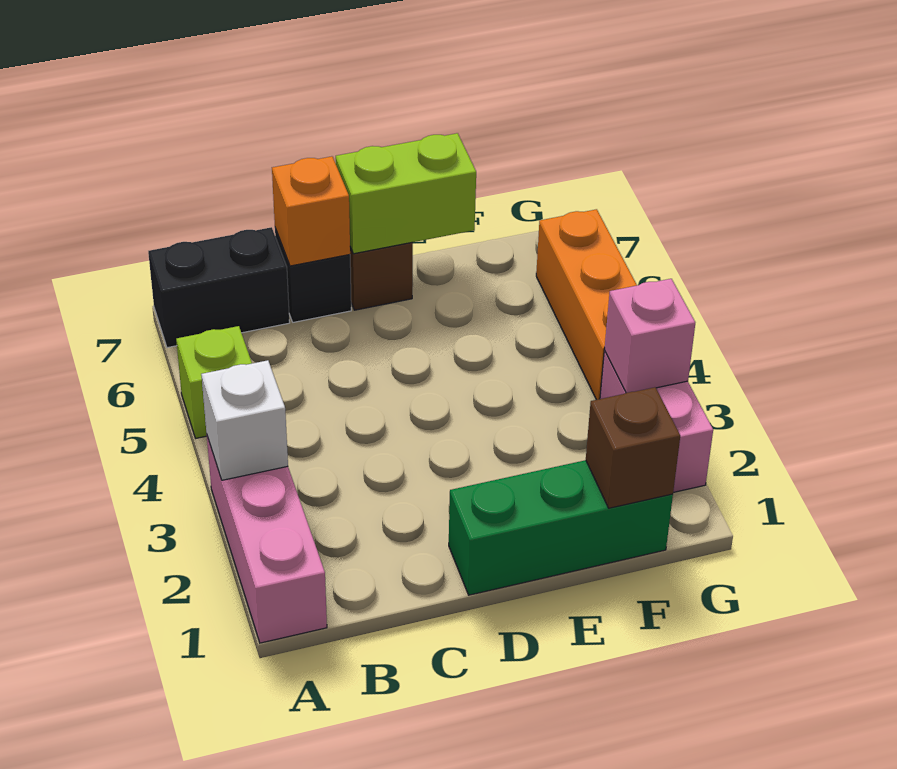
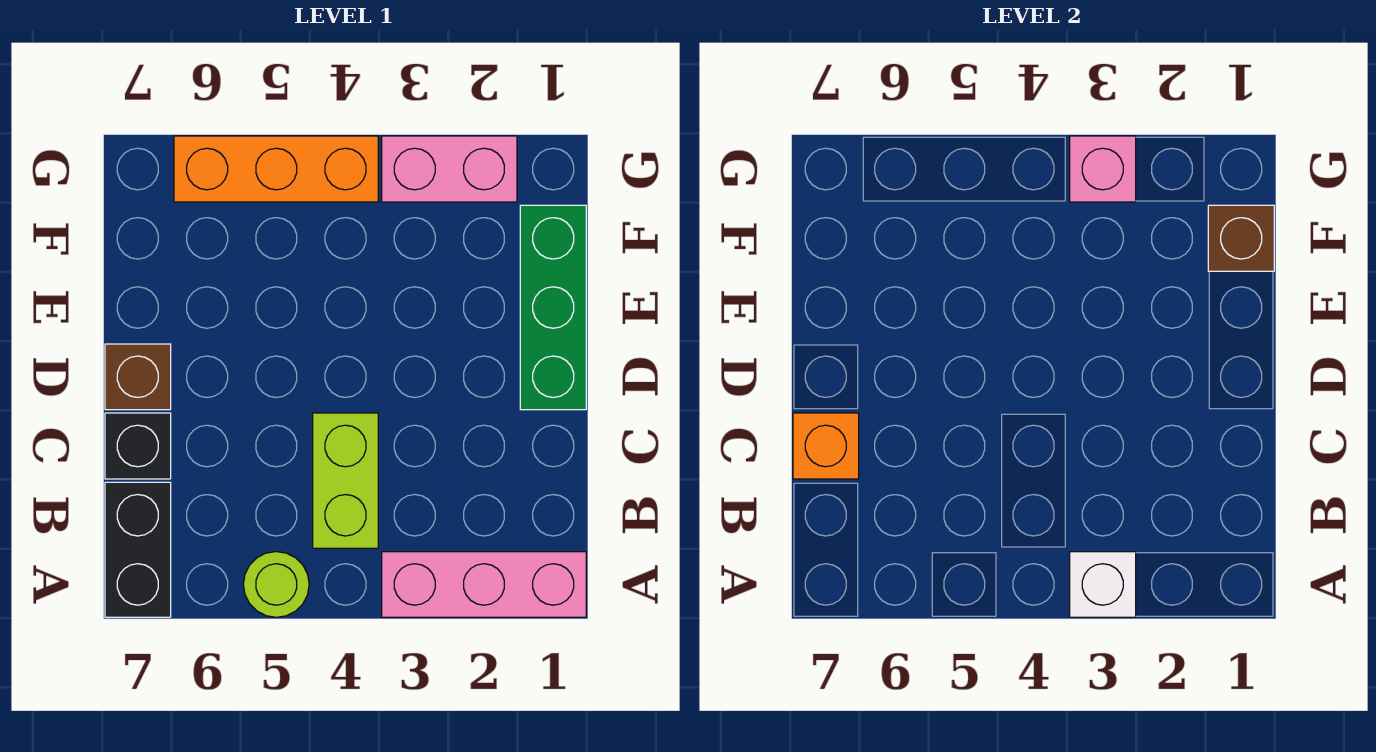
lime brick A5 level 1 -> lime round brick A5 level 1
lime brick D7:E7 level 2 -> lime brick B4:C4 level 1

